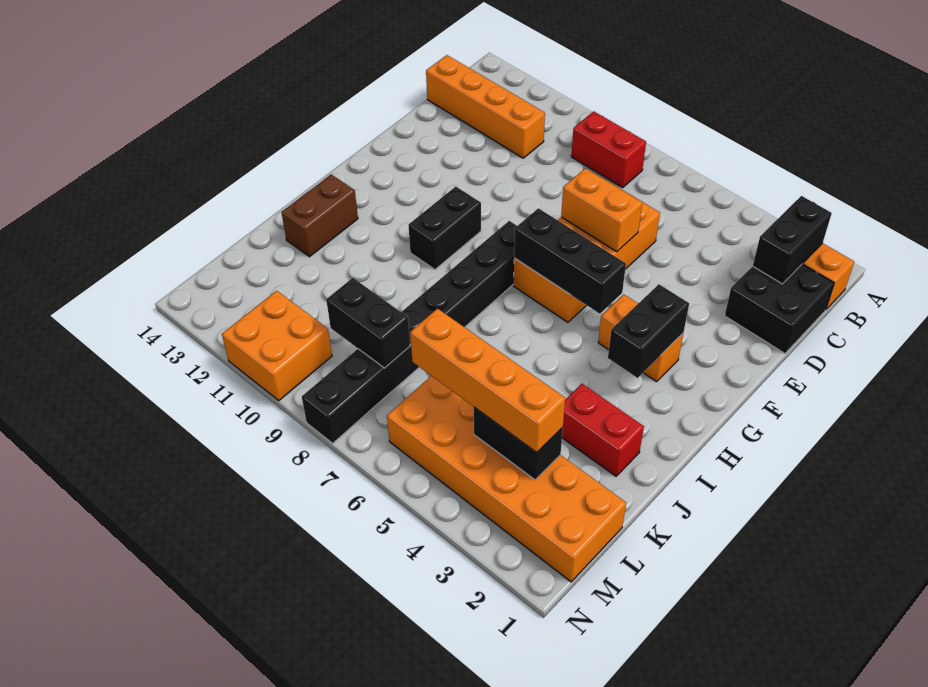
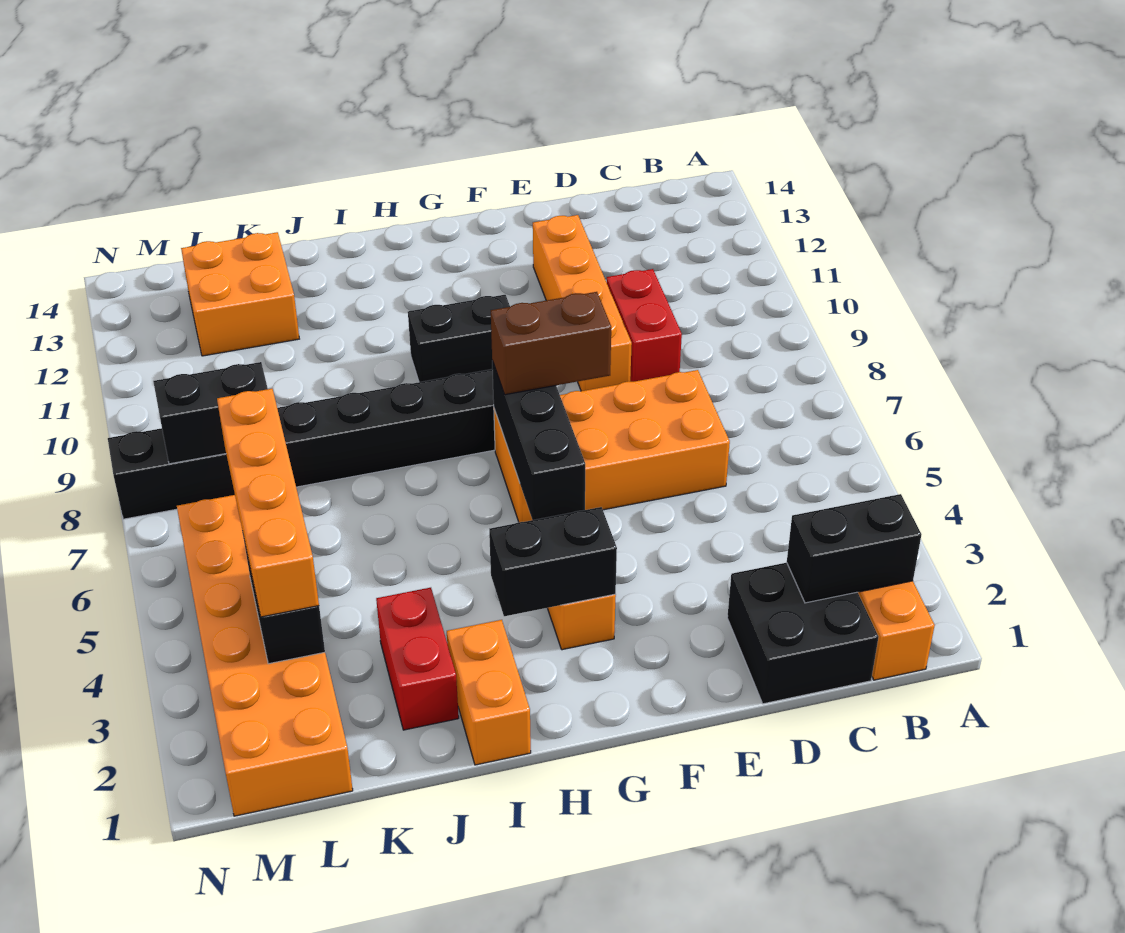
red brick B8:B9 level 1 -> red brick D9:D10 level 1
orange brick C11:C14 level 1 -> orange brick E9:E12 level 1
orange brick E6:E7 level 2 -> orange brick I1:I2 level 1
brown brick I13:J13 level 1 -> brown brick F7:G7 level 3
black brick L8:L9 level 2 -> black brick L8:M8 level 2
orange brick M10:N11 level 1 -> orange brick K12:L13 level 1

